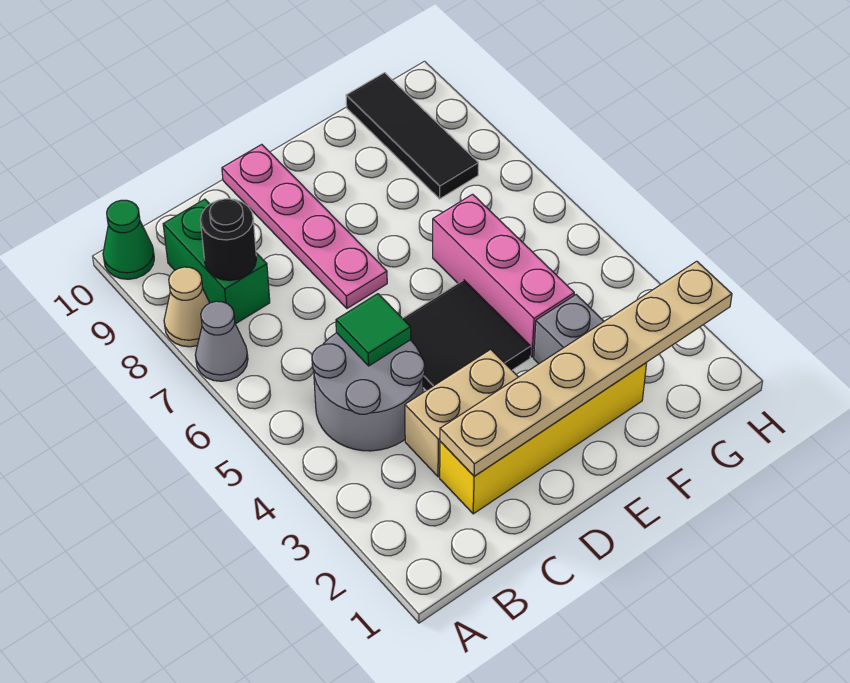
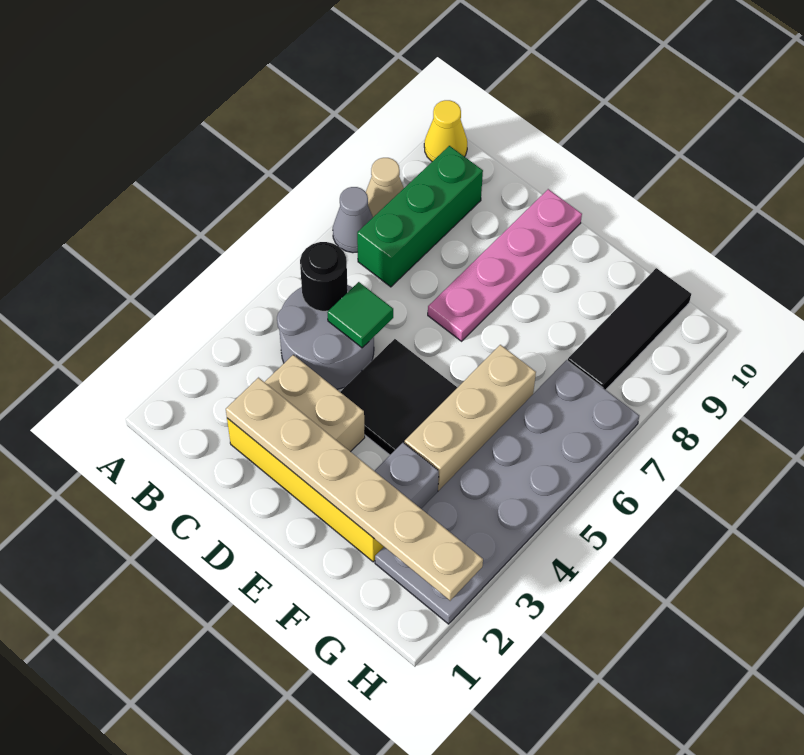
green cone A10 level 1 -> yellow cone A10 level 1
green brick B8:B9 level 1 -> green brick B7:B9 level 1
black round brick B8 level 2 -> black round brick B5 level 2
pink brick F4:F6 level 1 -> tan brick F4:F6 level 1
none -> grey plate G2:H7 level 1

